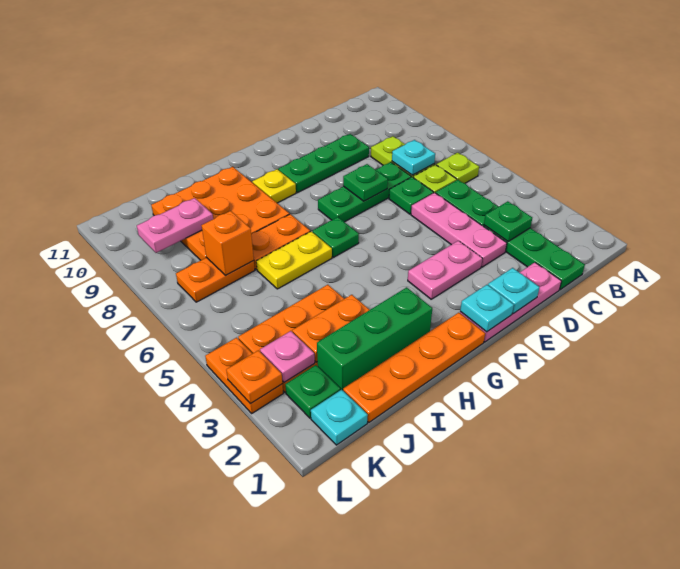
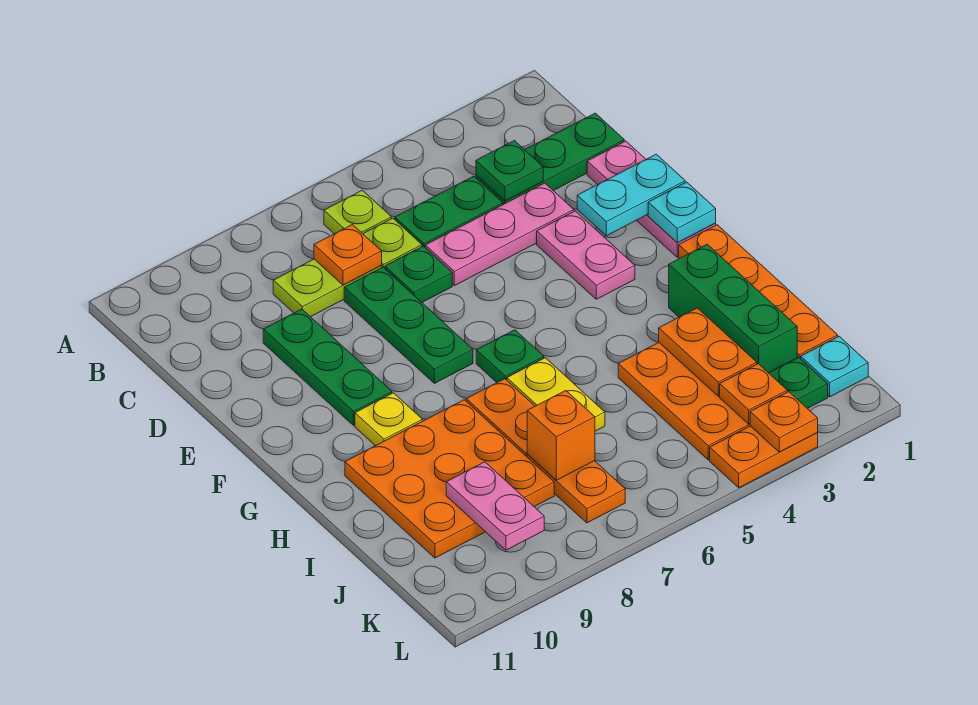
cyan plate C7 level 2 -> orange plate C7 level 2
cyan plate E1 level 2 -> cyan plate E1:E2 level 2
green plate E7 level 2 -> none
pink plate K3 level 2 -> orange plate K3 level 2

